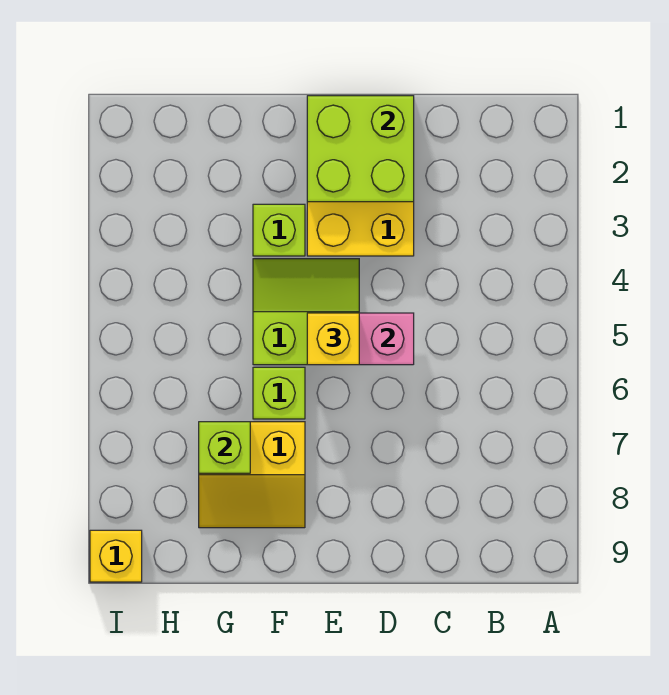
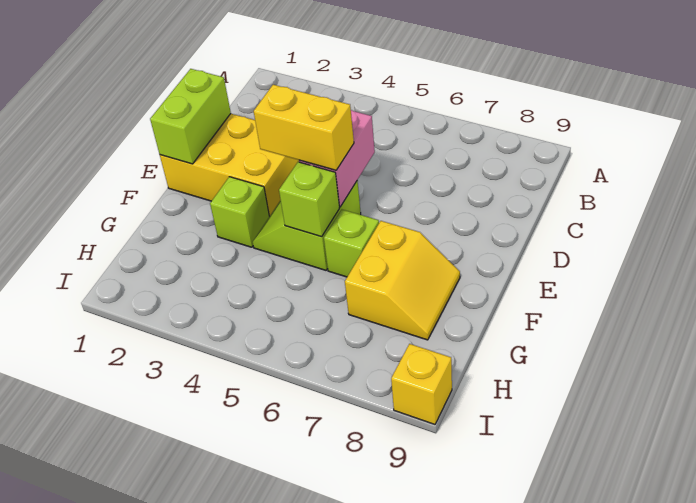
lime brick D1:E2 level 2 -> lime brick D1:E1 level 2
yellow brick E5 level 3 -> yellow brick E4:E5 level 3
lime brick G7 level 2 -> lime brick F5 level 2

